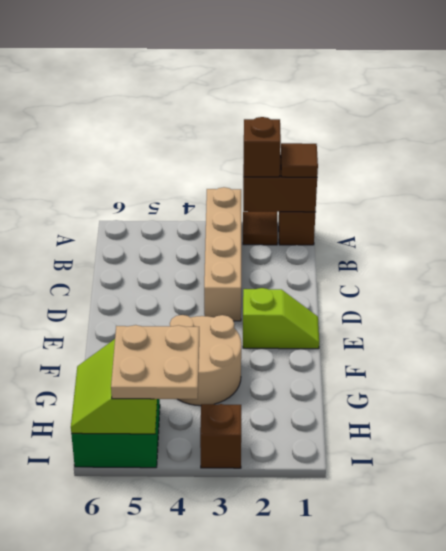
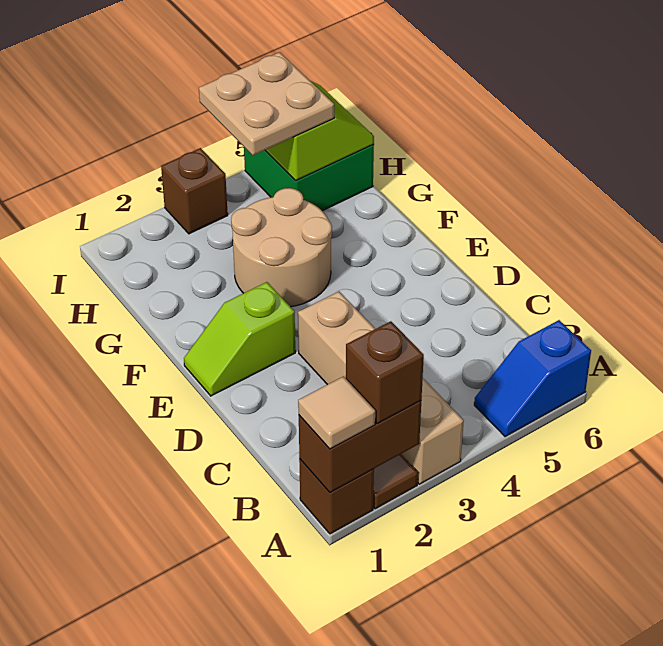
brown tile A1 level 3 -> tan tile A1 level 3
none -> blue slope A5:A6 level 1 top 6

